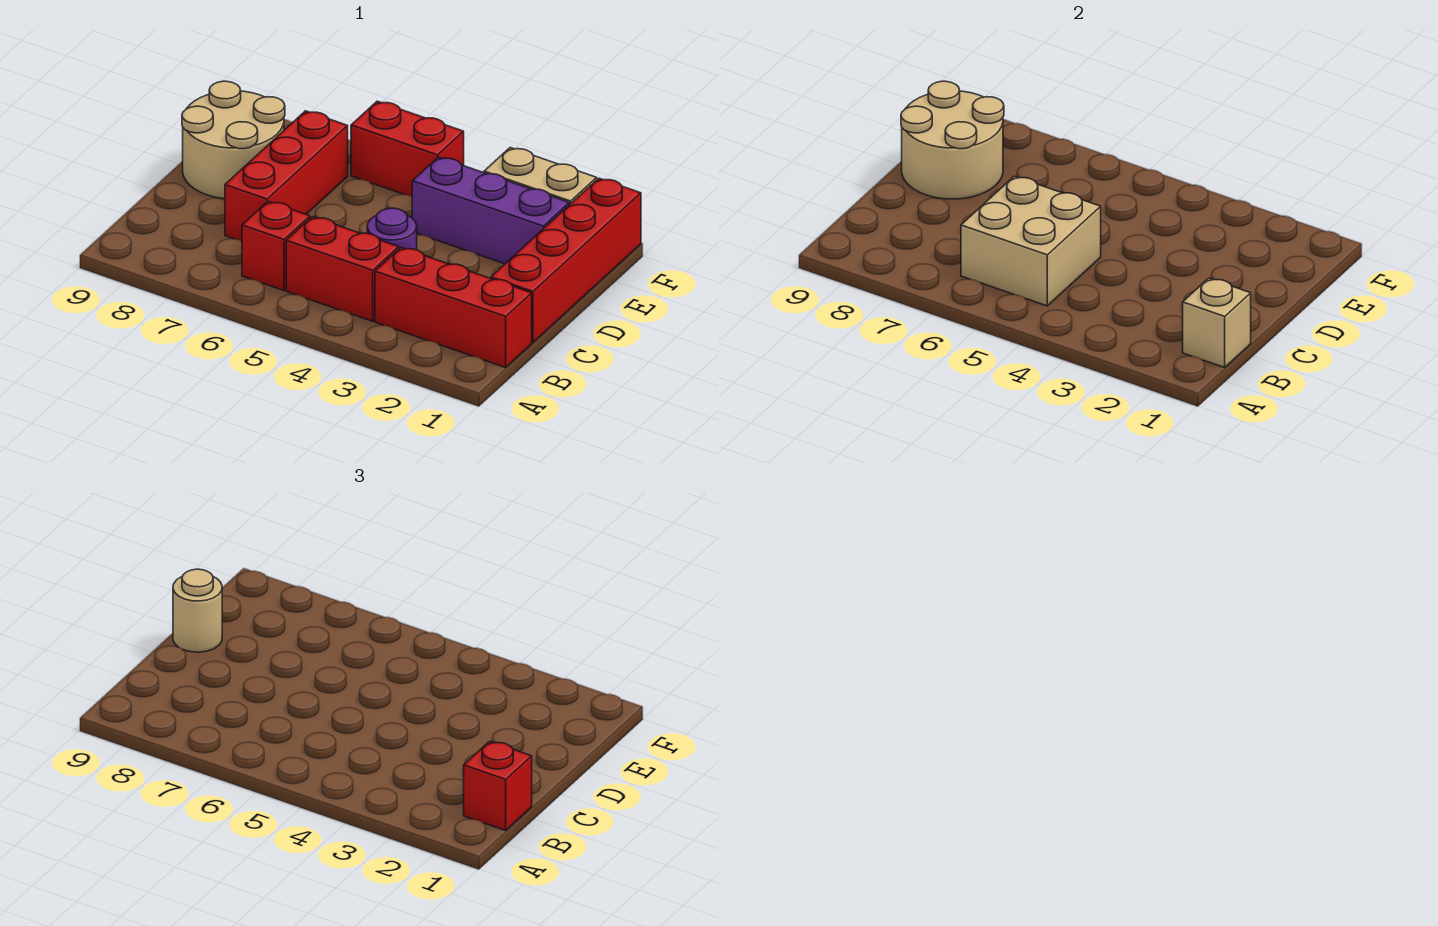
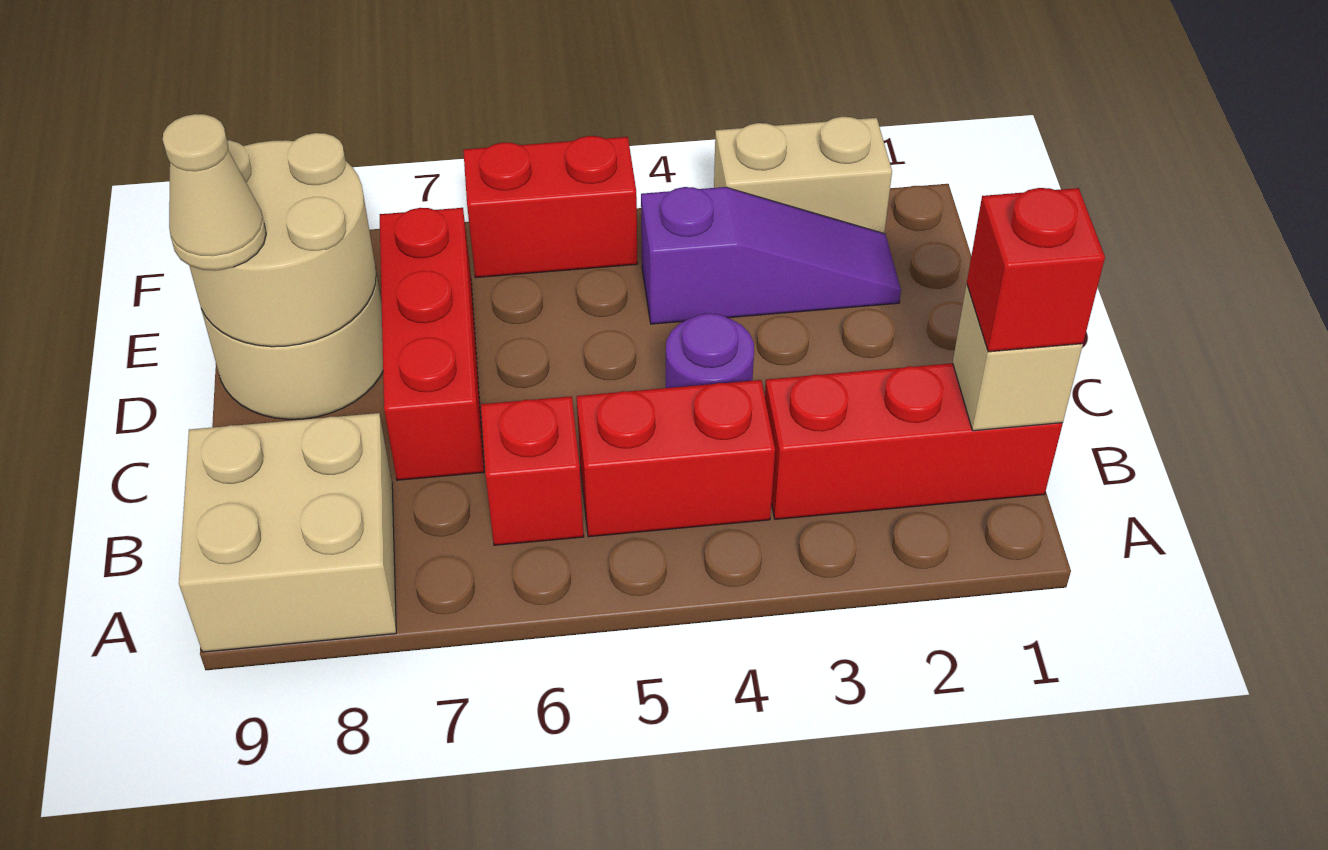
tan brick B5:C6 level 2 -> tan brick A8:B9 level 1
red brick C1:F1 level 1 -> none
tan round brick D9 level 3 -> tan cone D9 level 3
purple brick E2:E4 level 1 -> purple slope E2:E4 level 1 top 4

